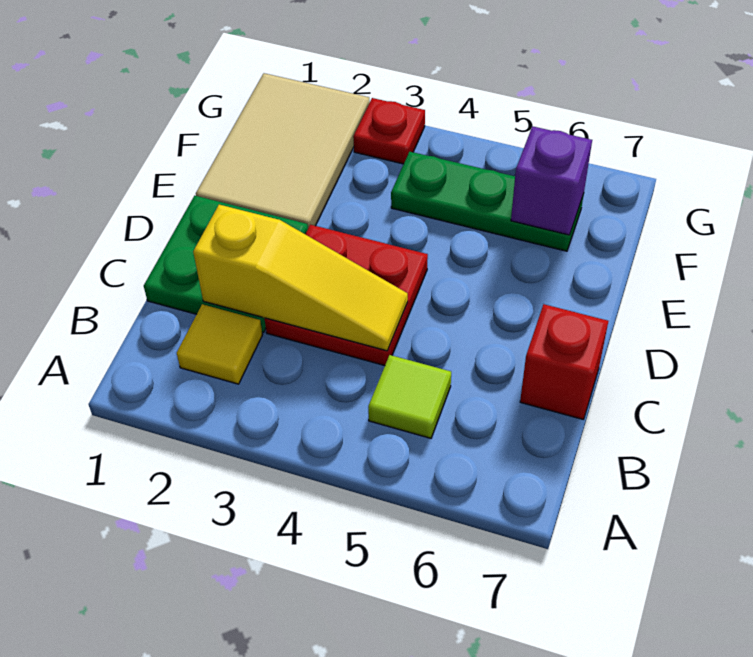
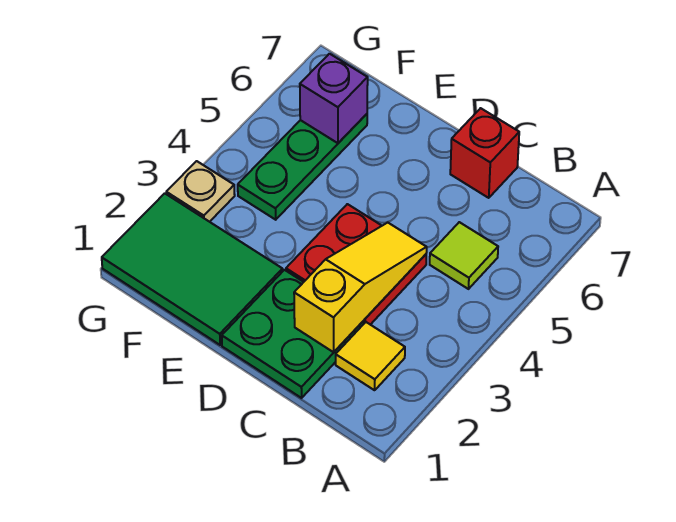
tan tile E1:G2 level 1 -> green tile E1:G2 level 1
red plate G3 level 1 -> tan plate G3 level 1

